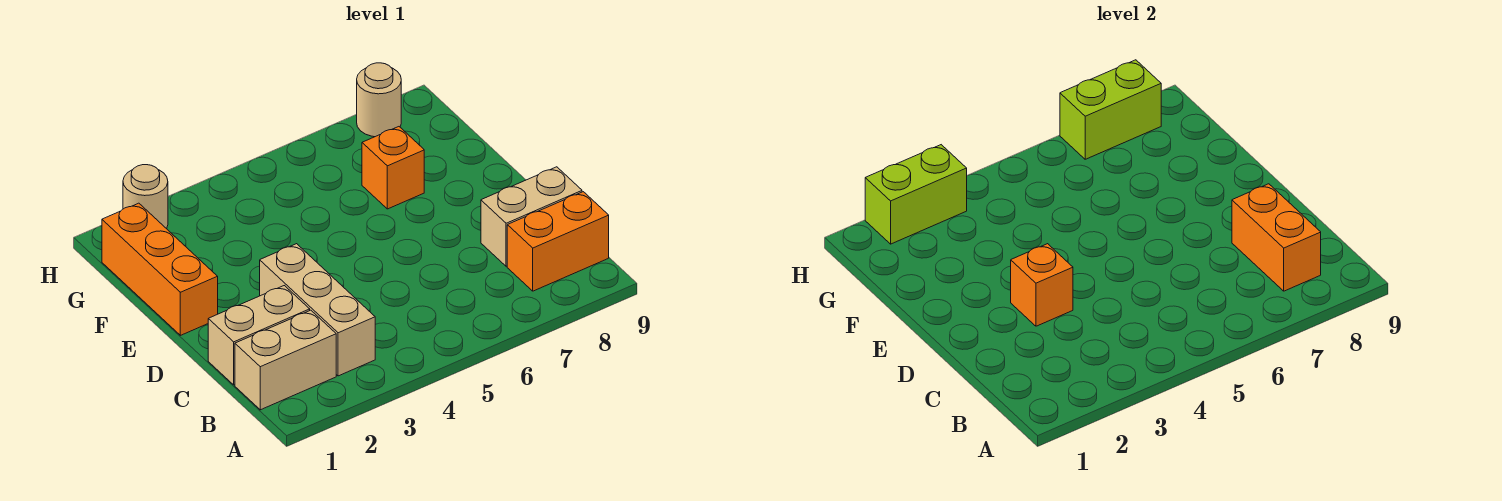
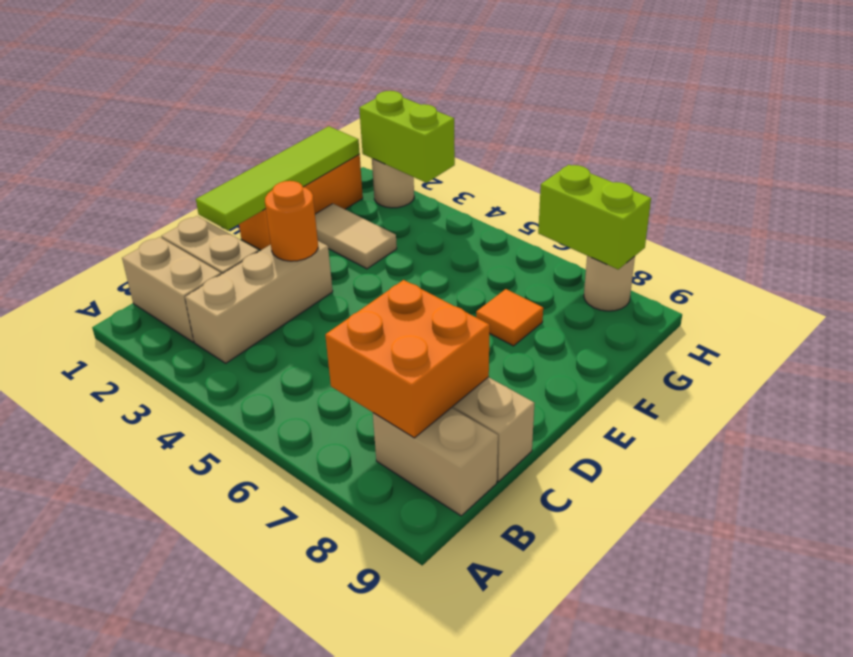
orange brick B8:B9 level 1 -> tan brick B8:B9 level 1
orange brick B8:C8 level 2 -> orange brick B7:C8 level 2
none -> lime tile D1:G1 level 2
orange brick D3 level 2 -> orange round brick D3 level 2
none -> tan tile F2:F3 level 1
orange brick F7 level 1 -> orange tile F7 level 1

